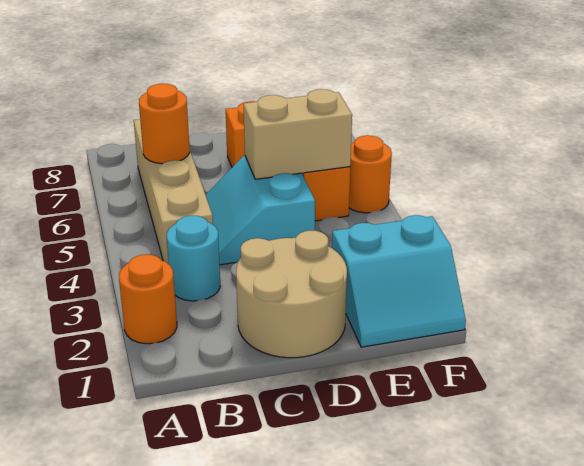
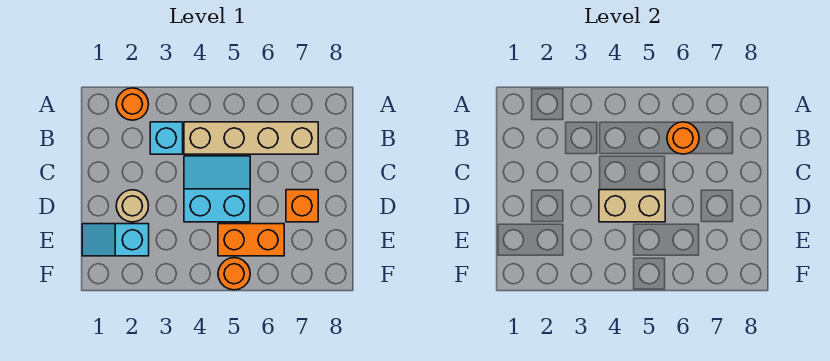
cyan round brick B3 level 1 -> cyan brick B3 level 1
tan round brick C1:D2 level 1 -> tan round brick D2 level 1
tan brick D5:E5 level 2 -> tan brick D4:D5 level 2
cyan slope E1:F2 level 1 top 2 -> cyan slope E1:E2 level 1 top 2

